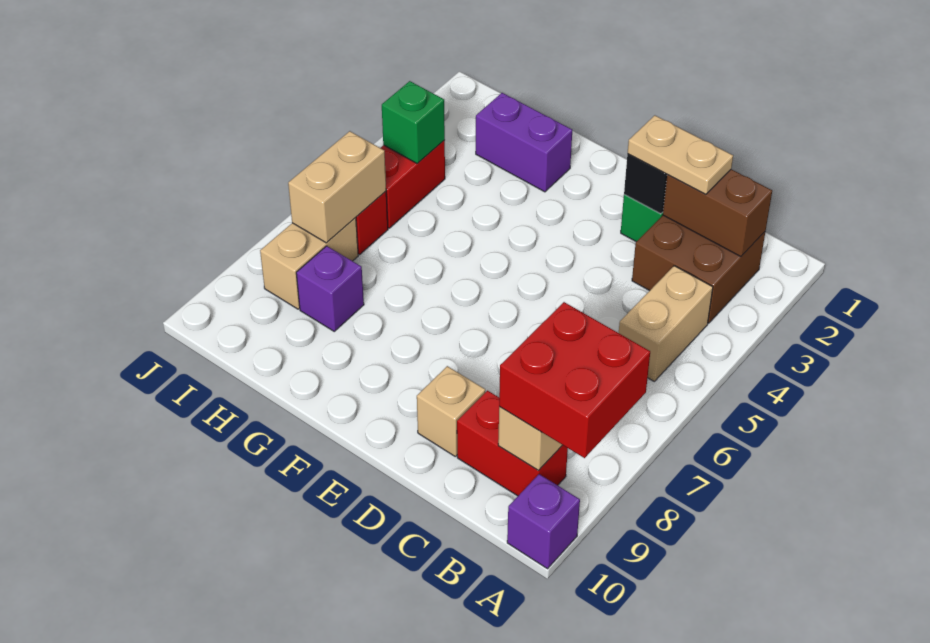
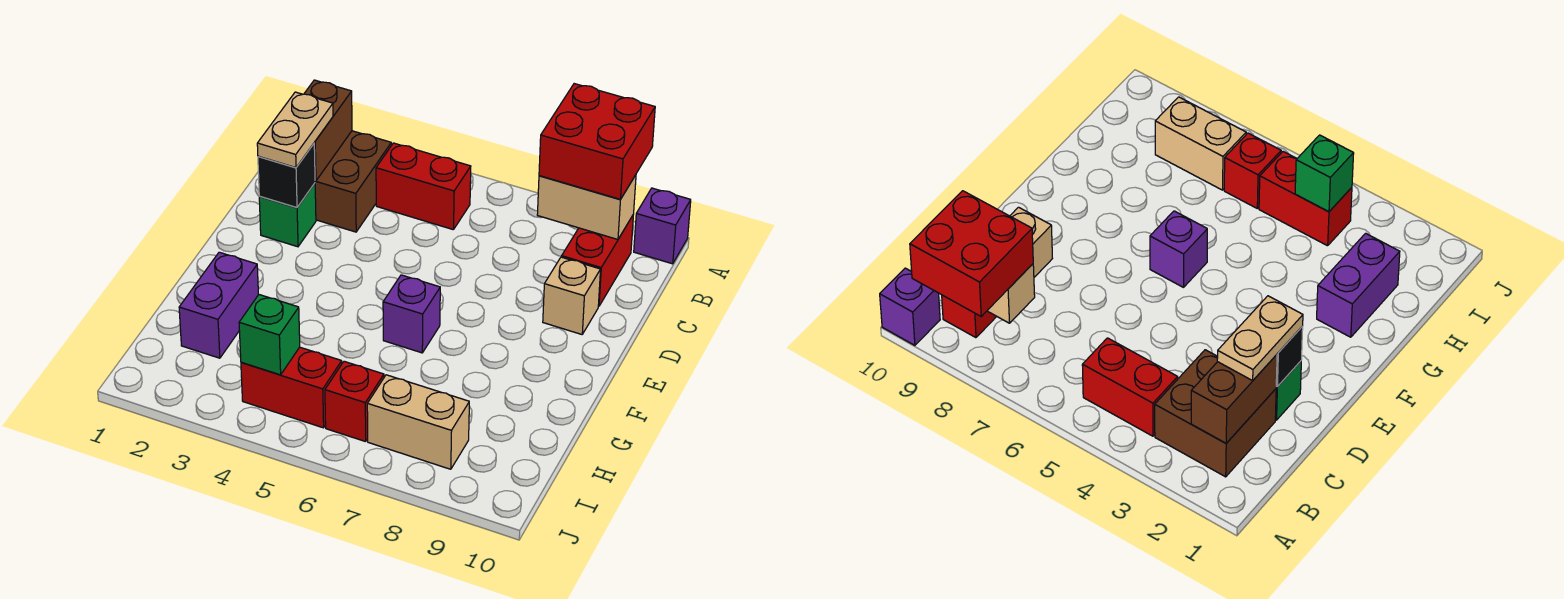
tan brick B4:B5 level 1 -> red brick B4:B5 level 1
purple brick H8 level 1 -> purple brick F6 level 1
tan brick I6:I7 level 2 -> none

